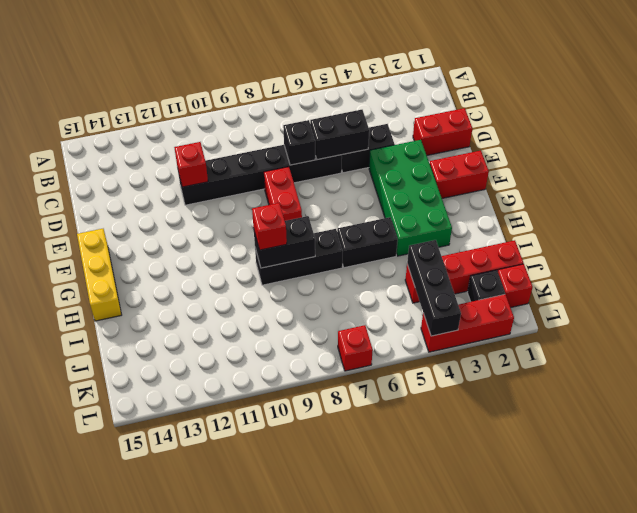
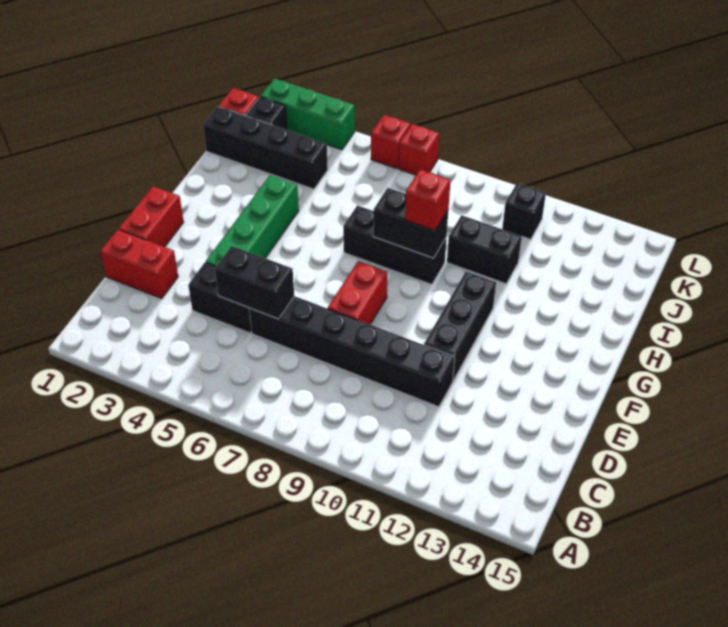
black brick D7 level 2 -> black brick K11 level 1
red brick D11 level 2 -> red brick L6 level 1
green brick E3:H4 level 1 -> green brick E4:H4 level 1
red brick F1:F2 level 1 -> red brick E1:F1 level 1
yellow brick F15:H15 level 1 -> none
black brick H5:H6 level 1 -> black brick I10:I11 level 1
red brick J1:J4 level 1 -> black brick J1:J4 level 1
black brick J4:L4 level 2 -> black brick E11:G11 level 1
red brick L2:L4 level 1 -> green brick L2:L4 level 1

